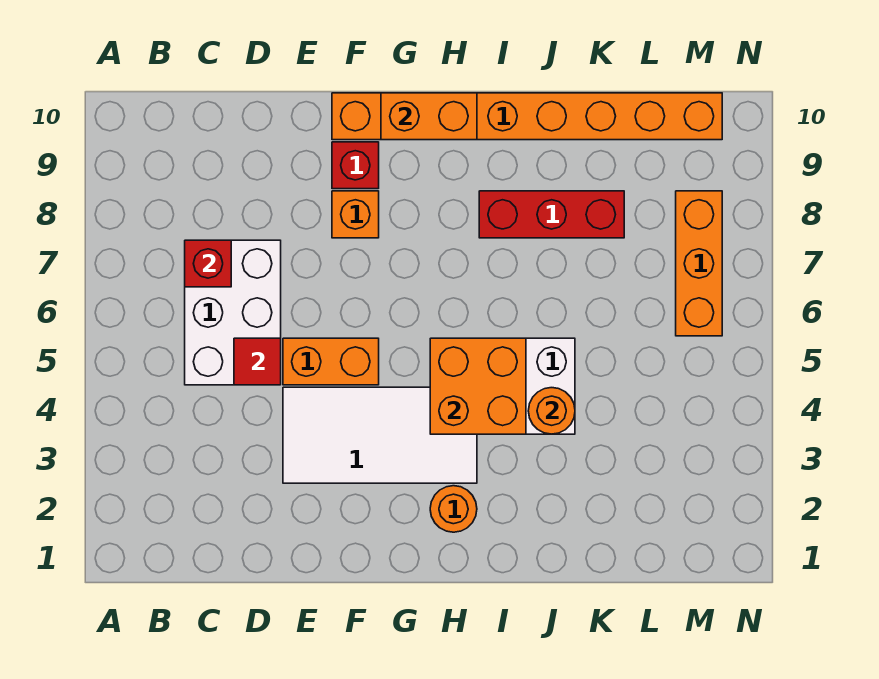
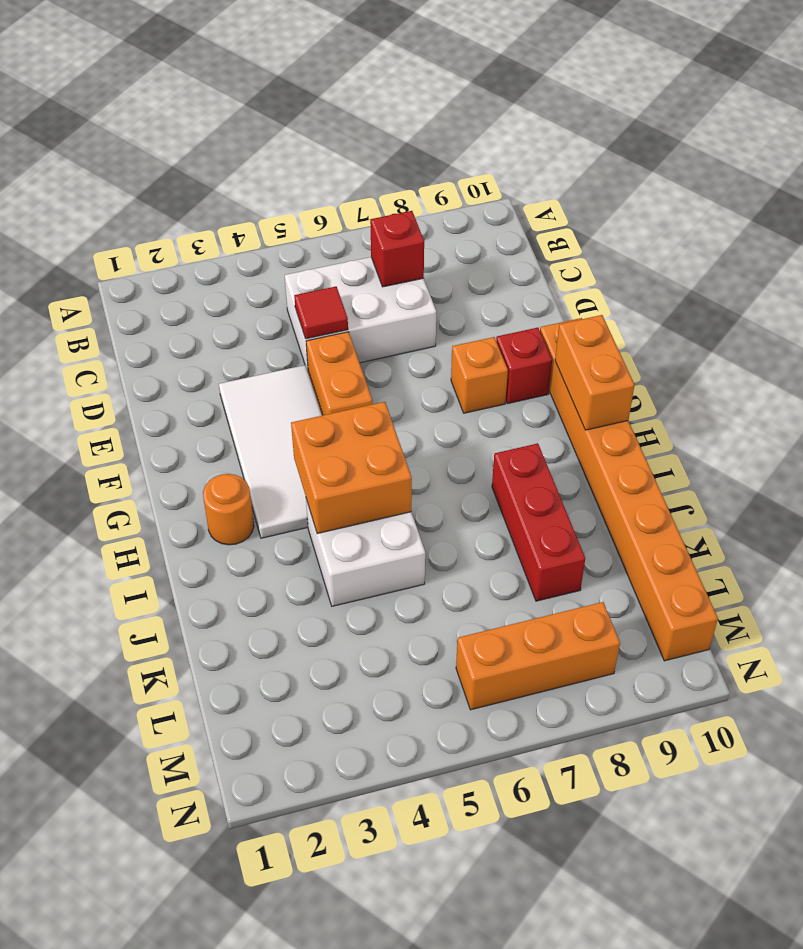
orange round brick J4 level 2 -> none

